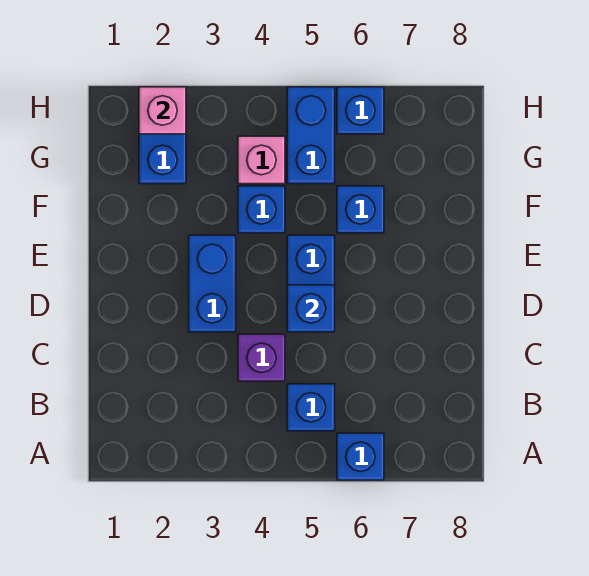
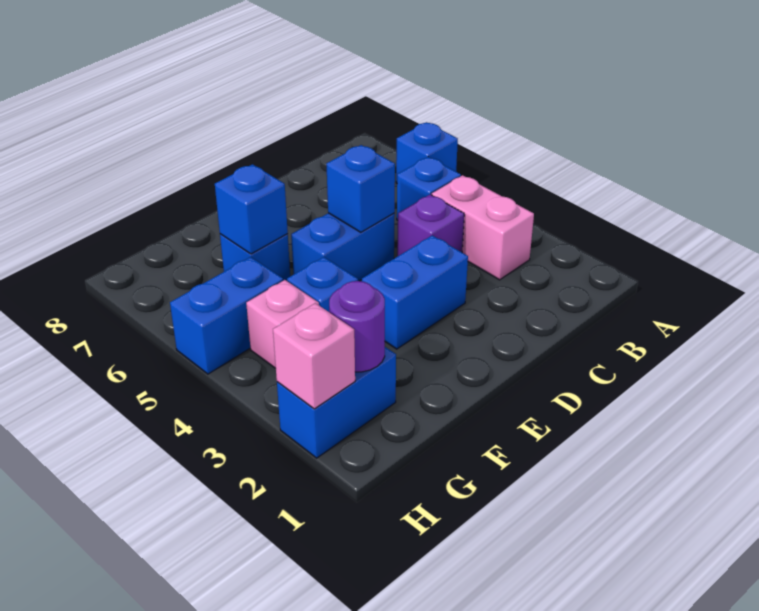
none -> pink brick B3:B4 level 1
none -> purple round brick G2 level 2
blue brick H6 level 1 -> blue brick F6 level 2

